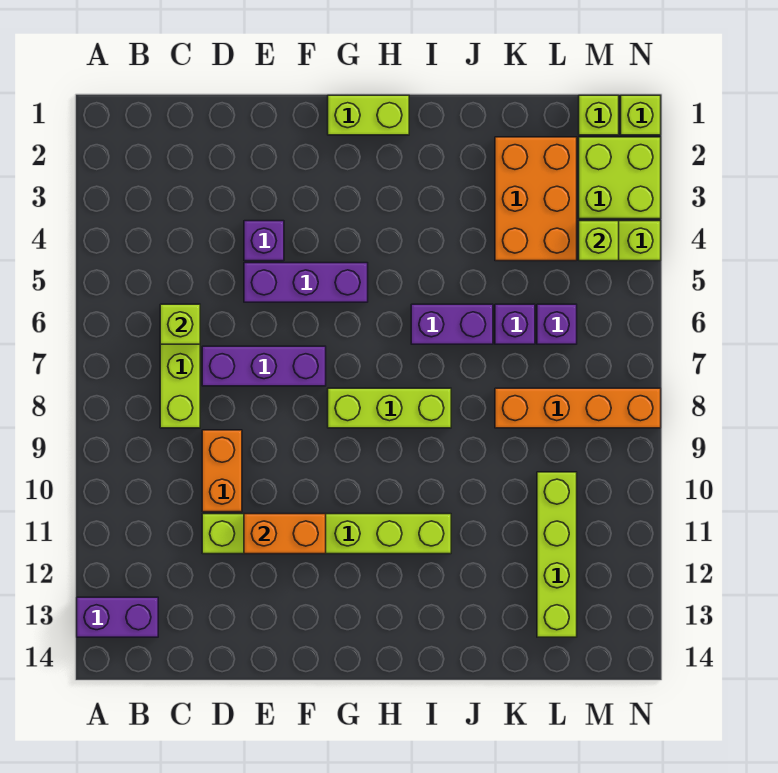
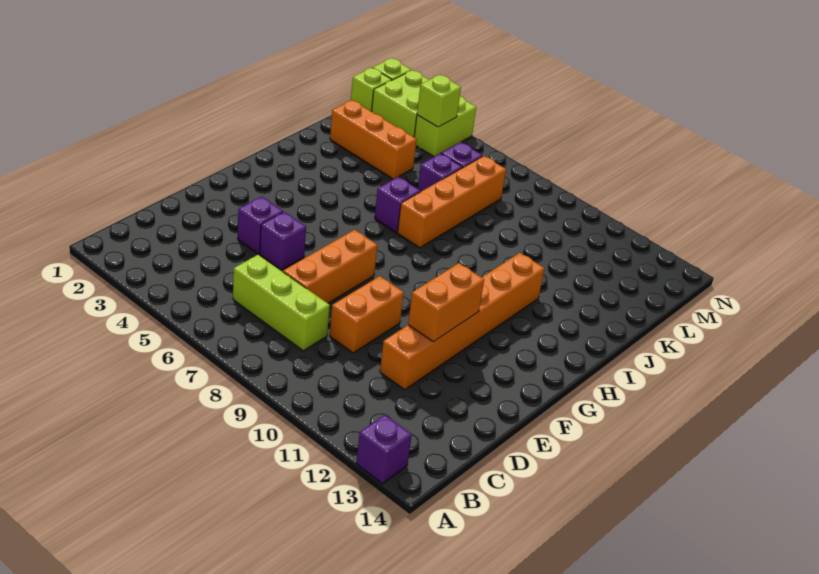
purple brick A13:B13 level 1 -> purple brick A13 level 1
lime brick C6 level 2 -> none
purple brick D7:F7 level 1 -> orange brick D7:F7 level 1
orange brick D9:D10 level 1 -> orange brick D9:E9 level 1
lime brick D11:I11 level 1 -> orange brick D11:I11 level 1
purple brick E5:G5 level 1 -> purple brick E5 level 1
lime brick G1:H1 level 1 -> none
lime brick G8:I8 level 1 -> none
purple brick I6:J6 level 1 -> purple brick I6 level 1
orange brick K2:L4 level 1 -> orange brick K2:K4 level 1
orange brick K8:N8 level 1 -> orange brick I7:L7 level 1
lime brick L10:L13 level 1 -> none

